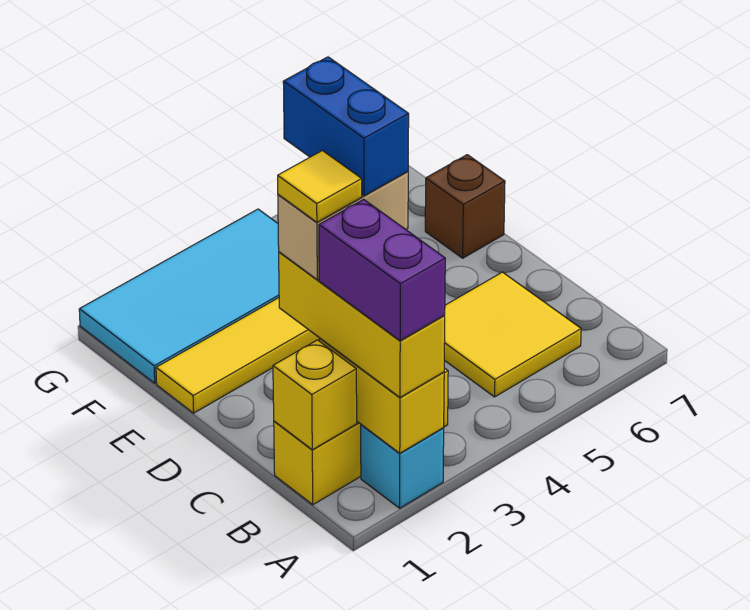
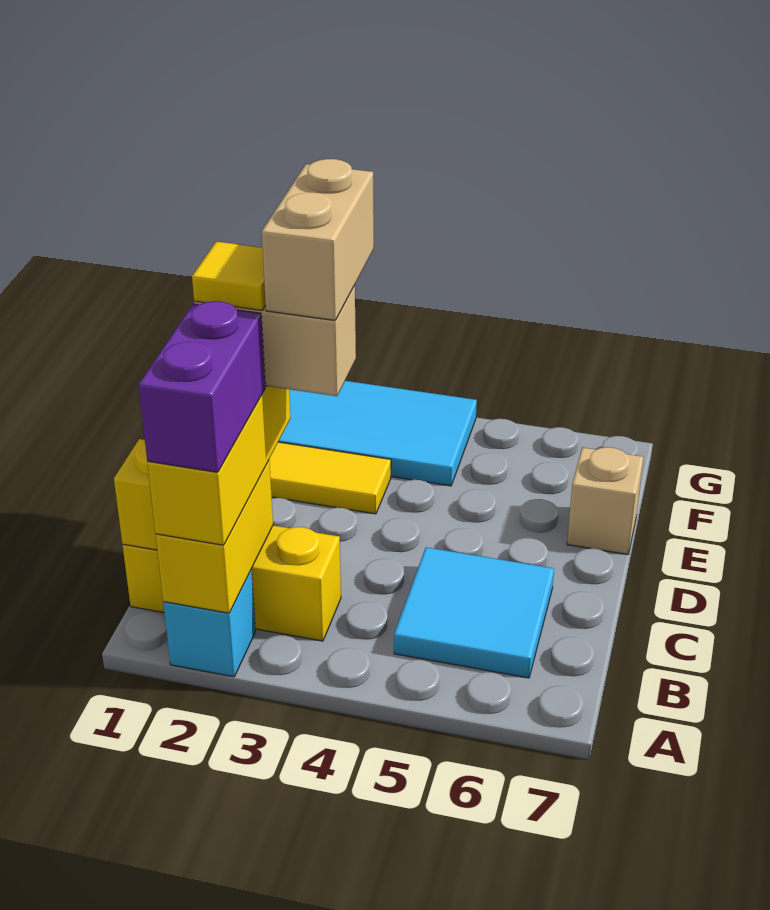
yellow tile B5:C6 level 1 -> cyan tile B5:C6 level 1
blue brick C3:D3 level 5 -> tan brick C3:D3 level 5
brown brick E7 level 1 -> tan brick E7 level 1

